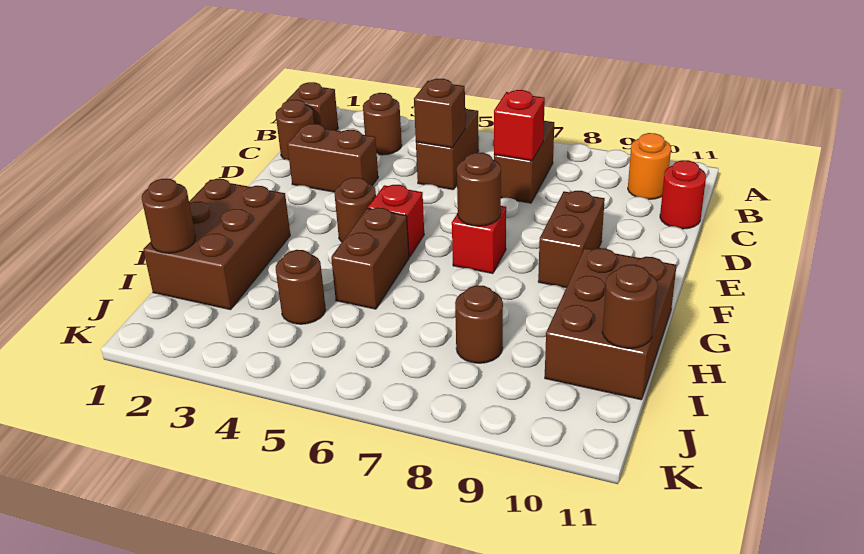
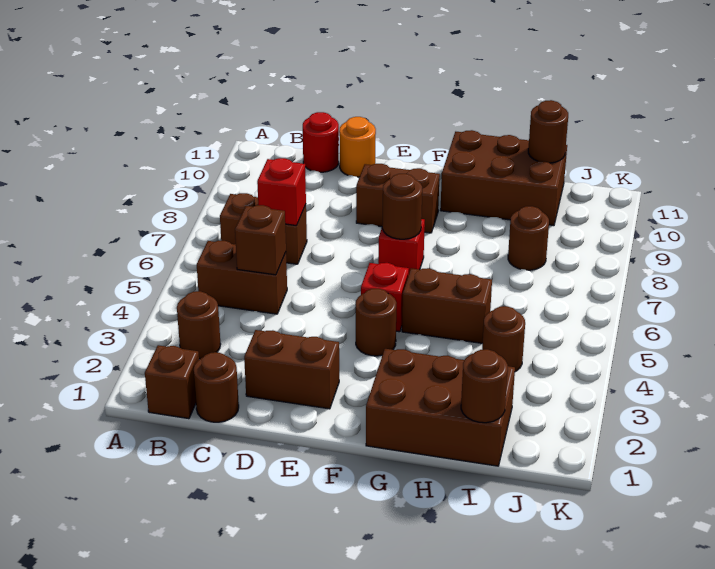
orange round brick B10 level 1 -> orange round brick D11 level 1
brown brick D2:D3 level 1 -> brown brick D2:E2 level 1

